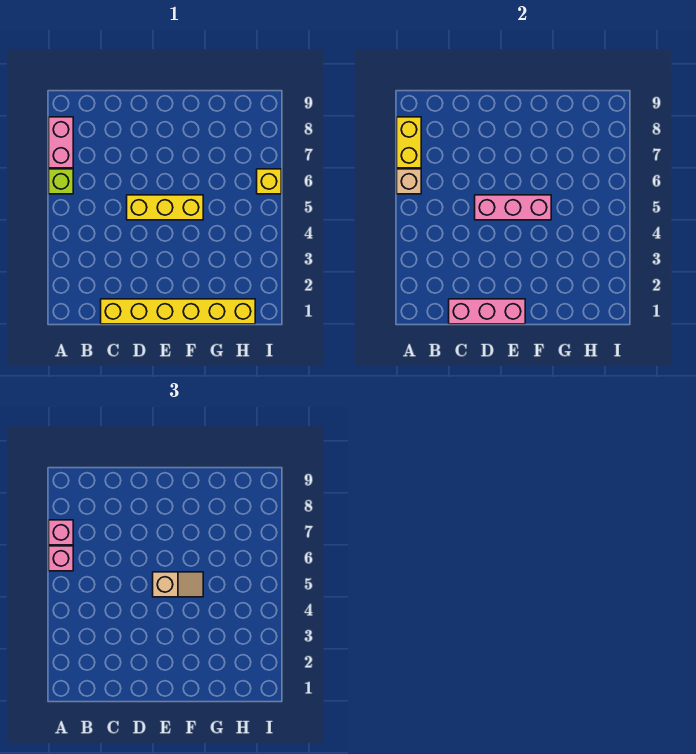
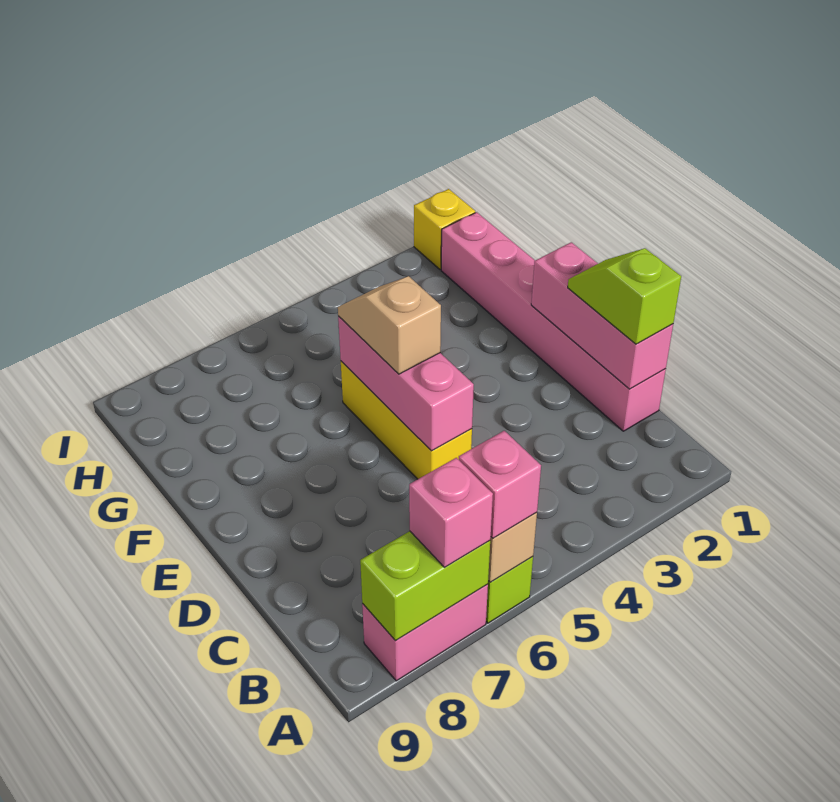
yellow brick A7:A8 level 2 -> lime brick A7:A8 level 2
yellow brick C1:H1 level 1 -> pink brick C1:H1 level 1
none -> lime slope C1:D1 level 3 top C
yellow brick I6 level 1 -> yellow brick I1 level 1

